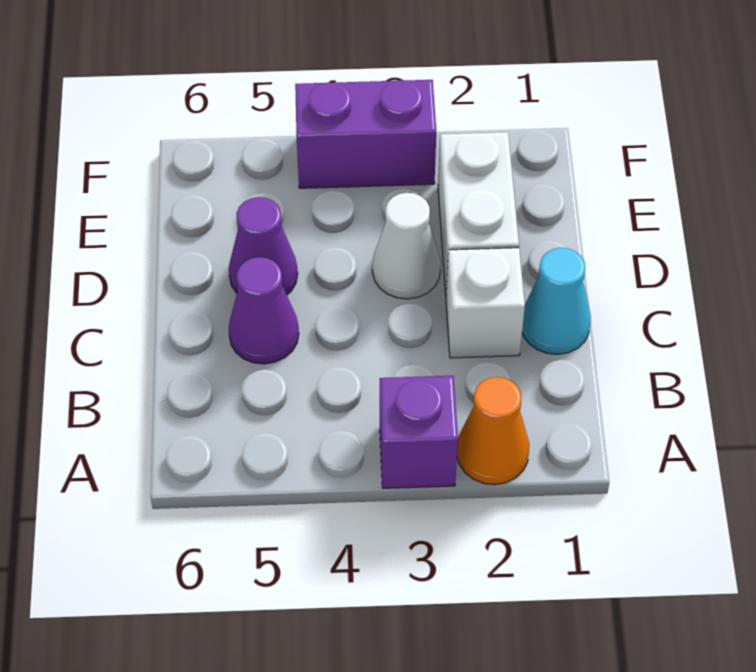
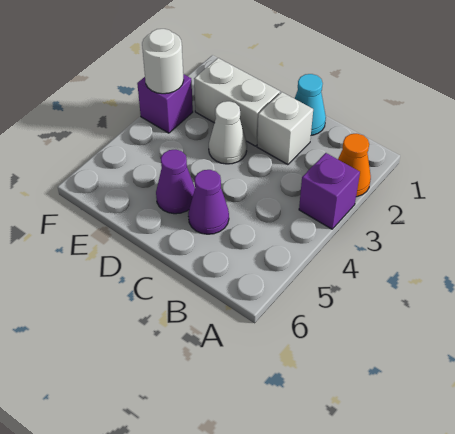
purple brick F3:F4 level 1 -> purple brick F3 level 1
none -> white round brick F3 level 2

